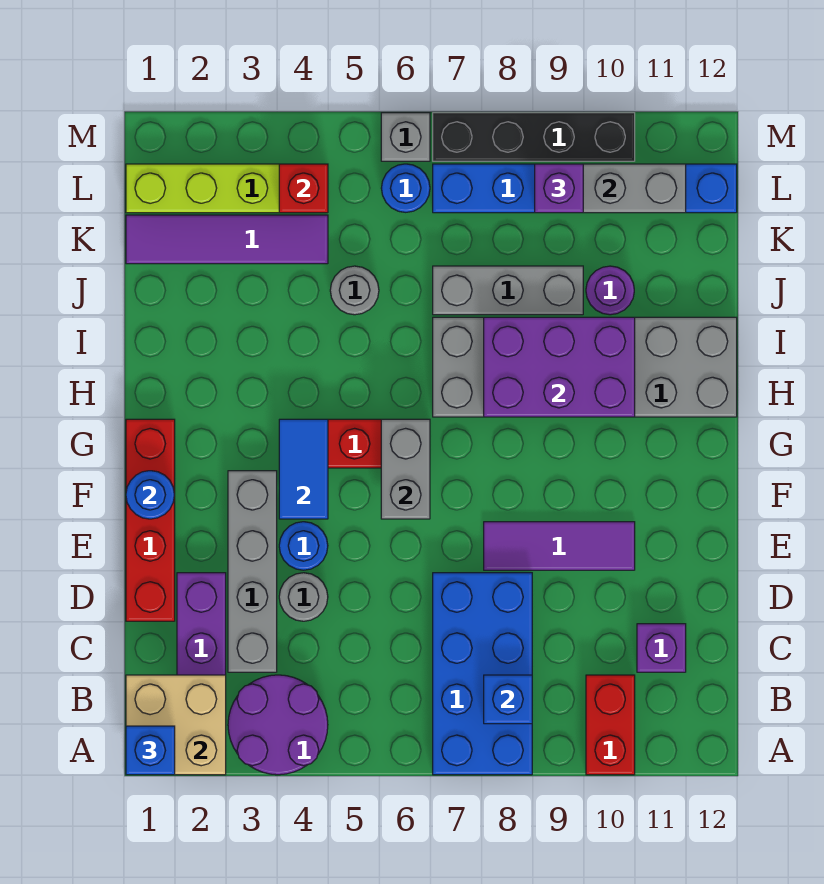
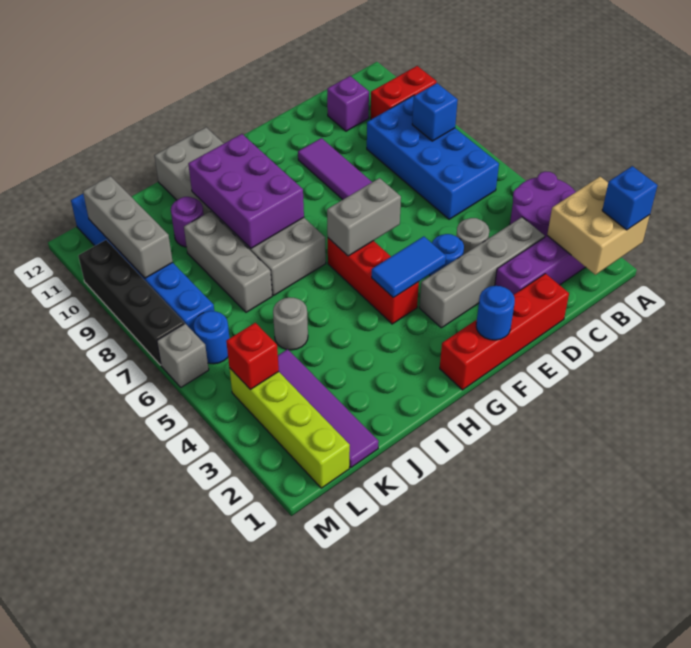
blue brick A7:D8 level 1 -> blue brick B6:C9 level 1
purple brick L9 level 3 -> none

